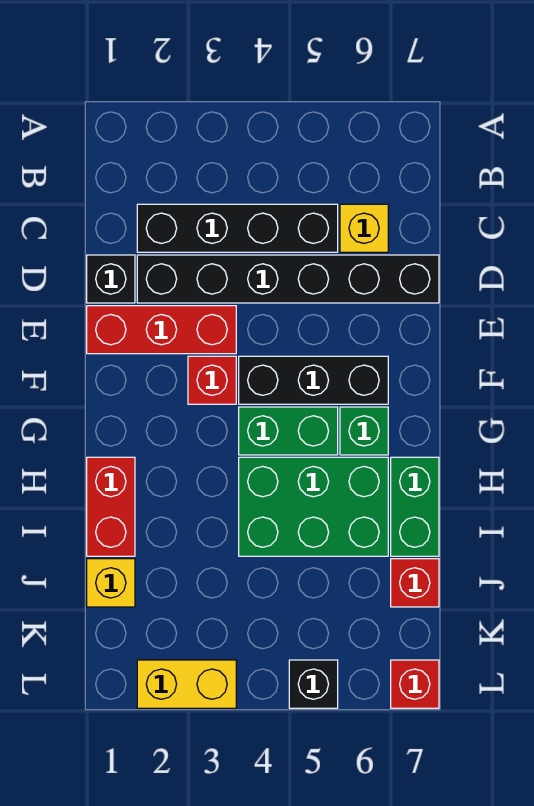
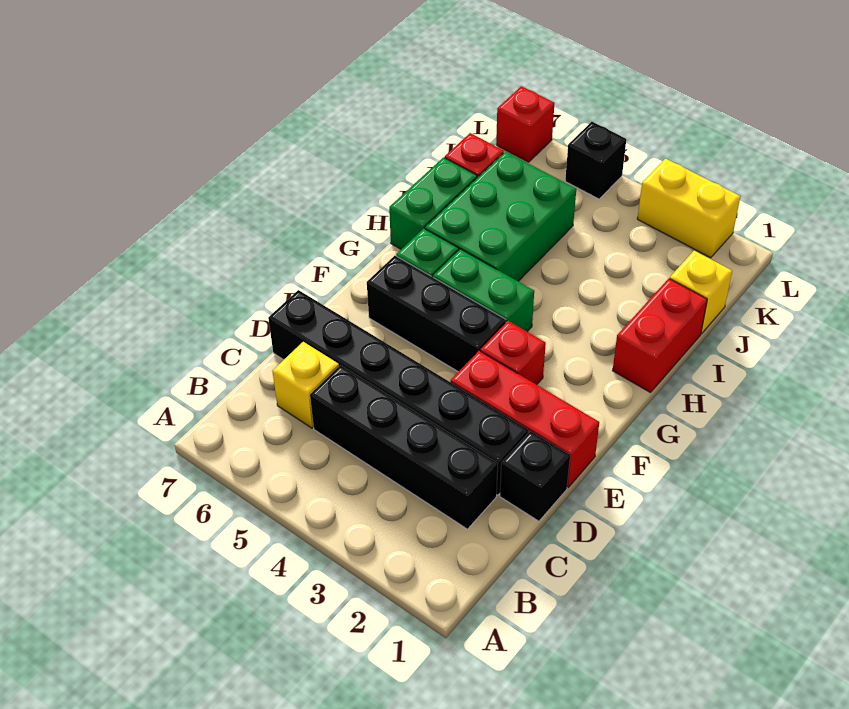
green brick H4:I6 level 1 -> green brick H5:J6 level 1

